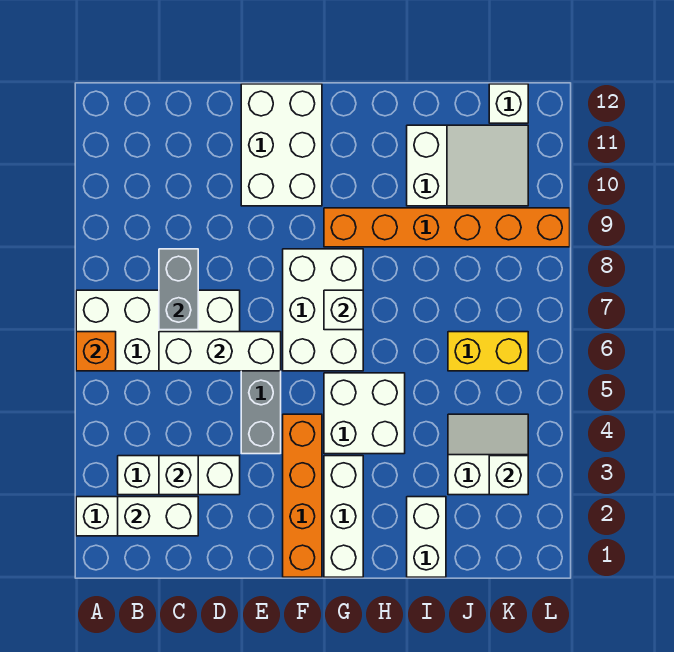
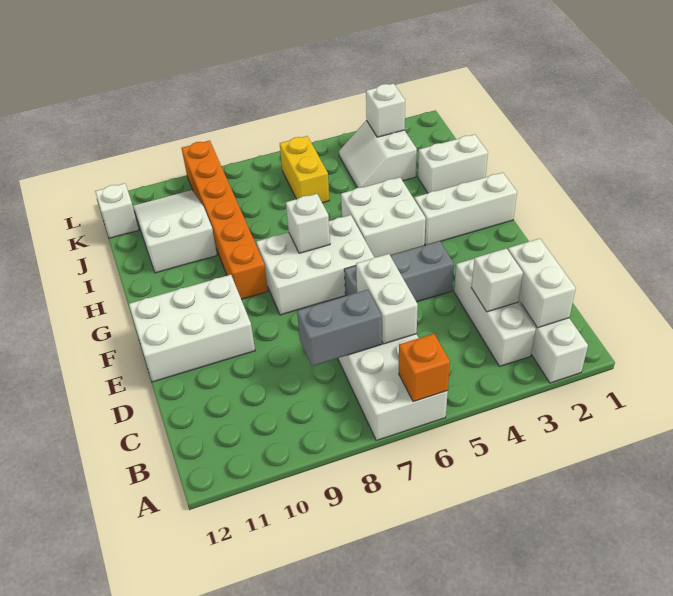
white brick C6:E6 level 2 -> white brick C6:D6 level 2
orange brick F1:F4 level 1 -> none

